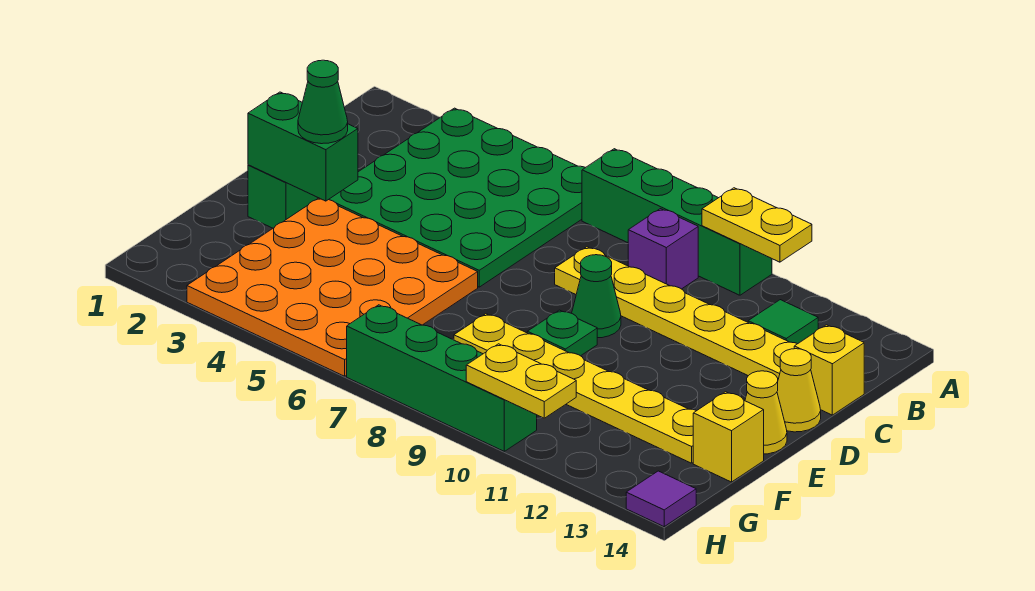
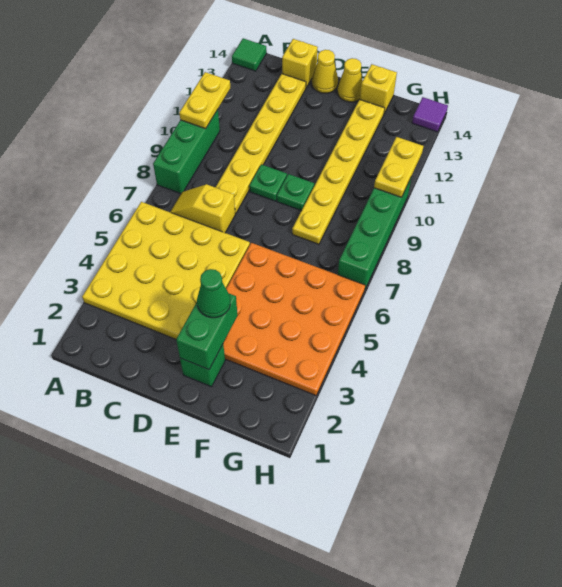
green plate A3:D6 level 1 -> yellow plate A3:D6 level 1
green brick A7:A10 level 1 -> green brick A8:A10 level 1
none -> yellow slope B7:C7 level 1 top C
purple brick B9 level 1 -> none
green tile B12 level 1 -> green tile A14 level 1
green cone D9 level 1 -> green plate D9 level 1

